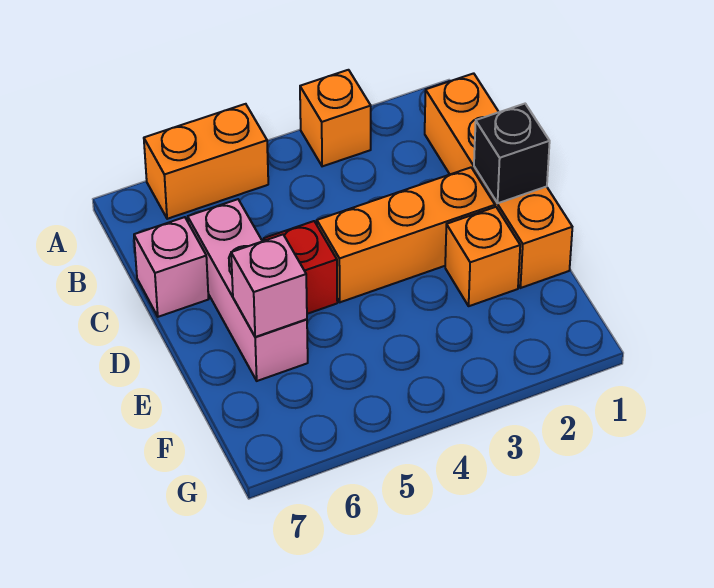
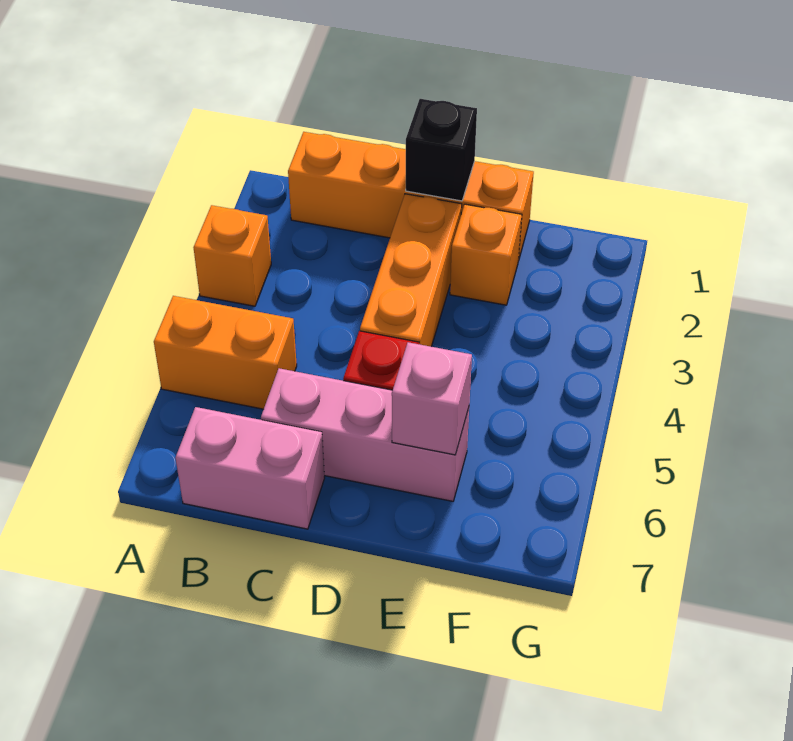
orange brick A5:A6 level 1 -> orange brick A5:B5 level 1
pink brick C7 level 1 -> pink brick B7:C7 level 1

